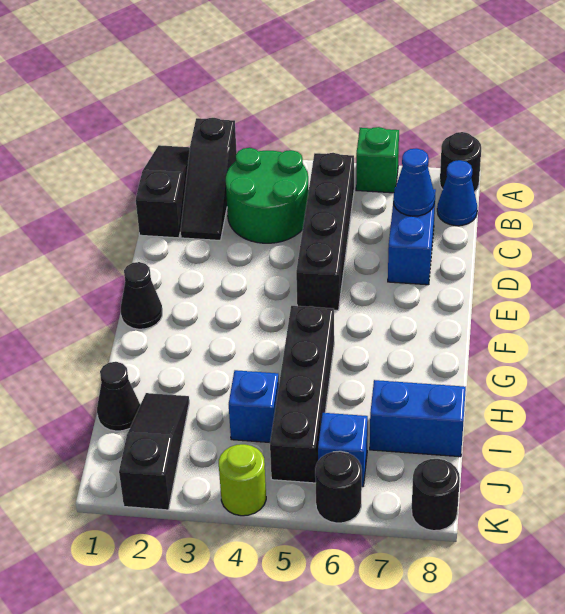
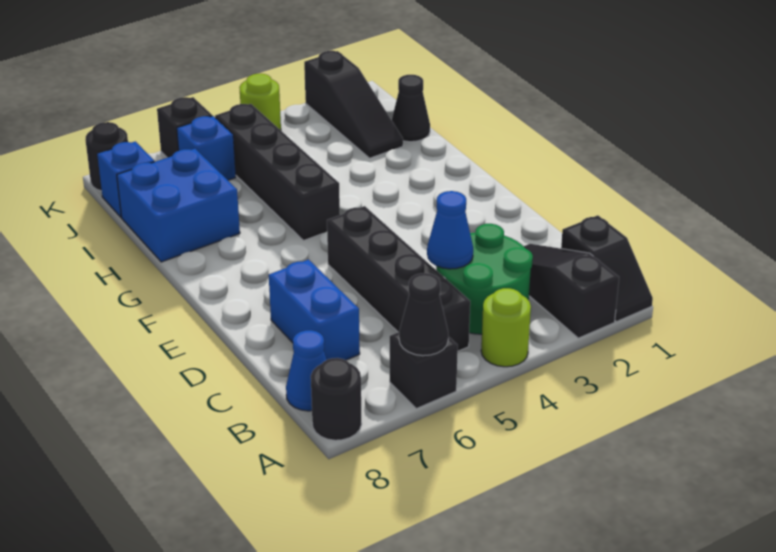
black slope A1:C1 level 1 top C -> black slope A1:B1 level 1 top B
none -> lime round brick A4 level 1
green brick A6 level 1 -> black brick A6 level 1
blue cone C7 level 2 -> blue cone C4 level 2
black cone F1 level 1 -> black cone A6 level 2
blue brick I4 level 1 -> blue brick J8 level 1
blue brick I7:I8 level 1 -> blue brick H7:I8 level 1
black round brick K6 level 1 -> black brick K6 level 1

